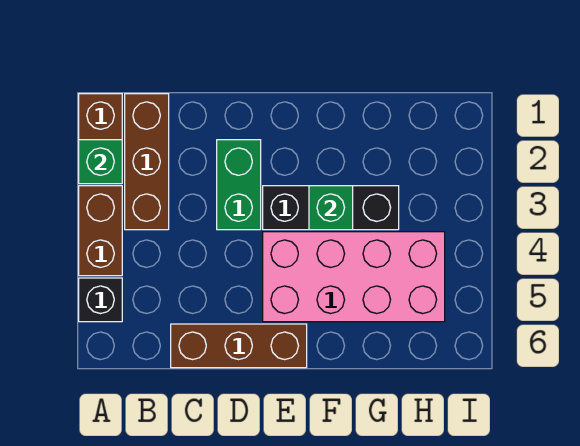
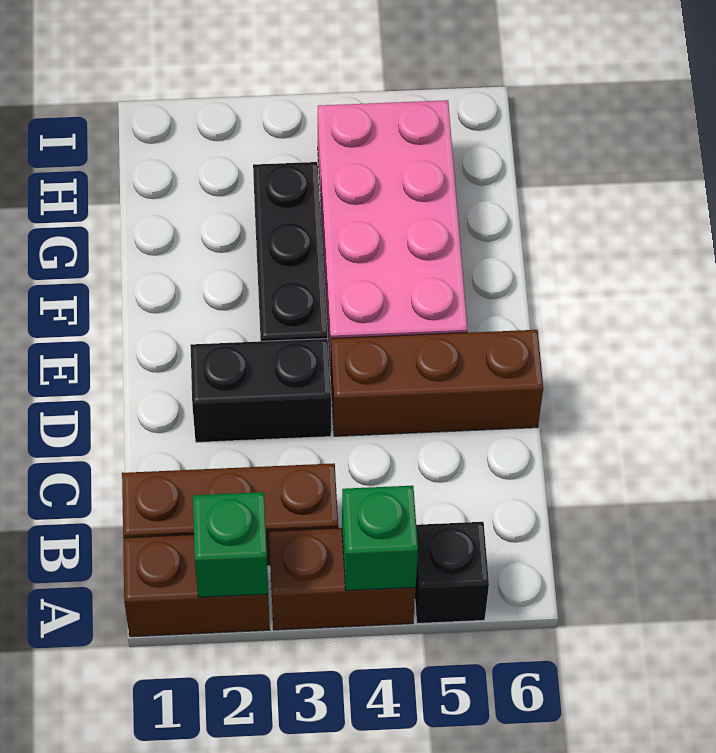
brown brick C6:E6 level 1 -> brown brick D4:D6 level 1
green brick D2:D3 level 1 -> black brick D2:D3 level 1
green brick F3 level 2 -> green brick A4 level 2

